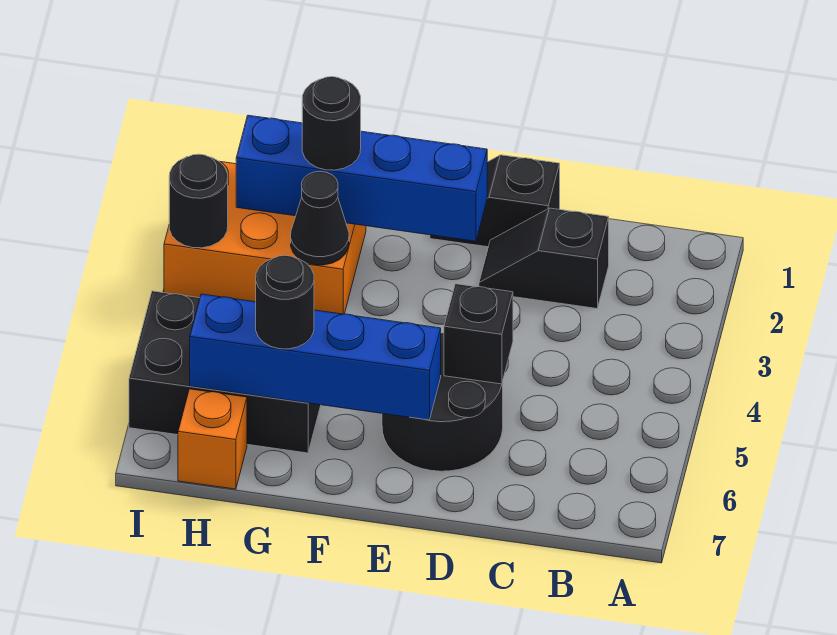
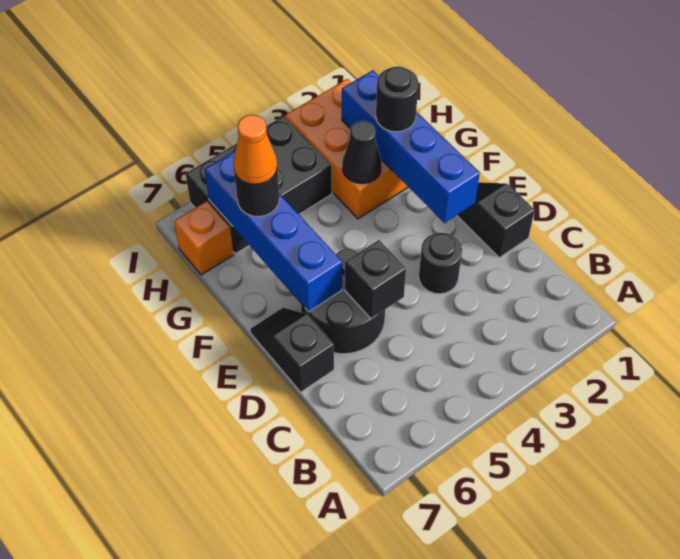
black slope C2:D2 level 1 top C -> black slope D7:E7 level 1 top D
black brick G5:I6 level 1 -> black brick H4:I6 level 1
none -> orange cone G6 level 4
black round brick I3 level 2 -> black round brick D3 level 1

